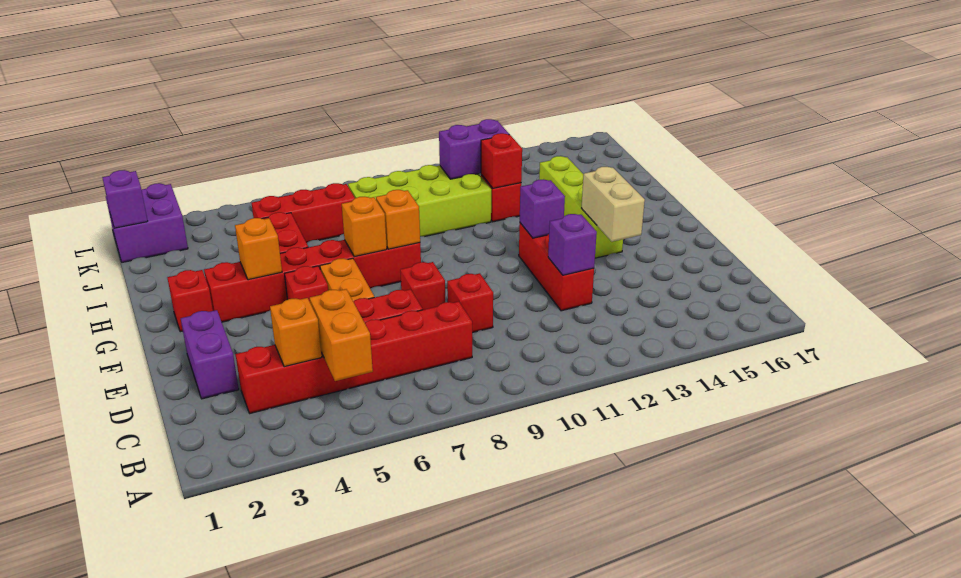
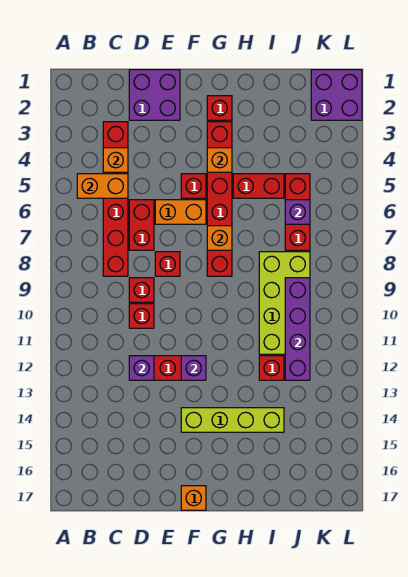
purple brick D2:E2 level 1 -> purple brick D1:E2 level 1
tan brick E14:F14 level 2 -> none
orange brick G8 level 2 -> orange brick F17 level 1
red brick I12 level 2 -> red brick D10 level 1
purple brick J11:J12 level 2 -> purple brick J9:J12 level 2
purple brick K1 level 2 -> purple brick J6 level 2

